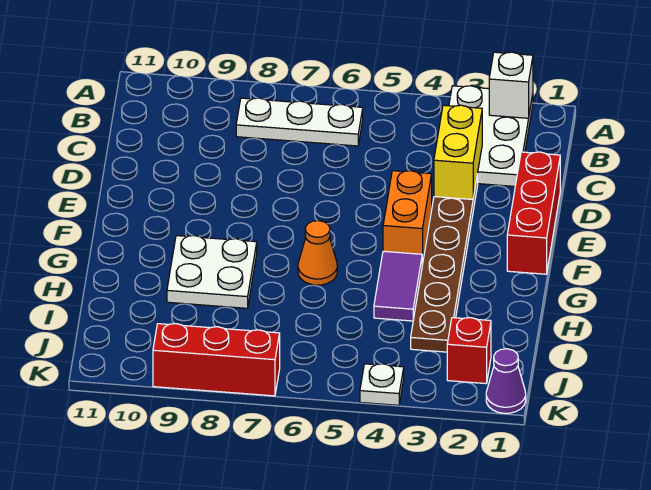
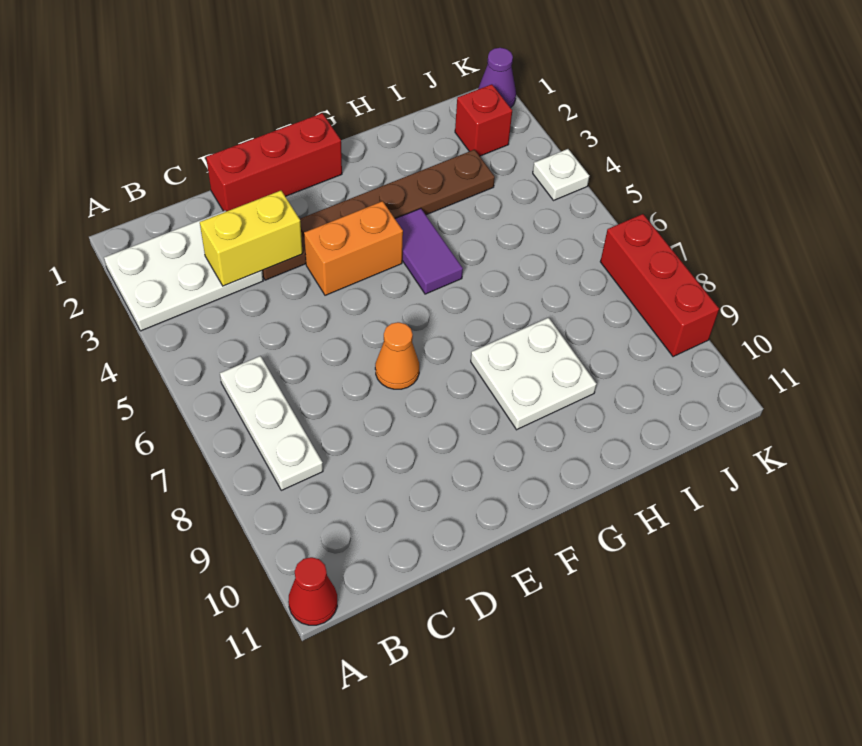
white brick A2 level 2 -> none
none -> red cone A11 level 1
purple tile G4:H4 level 1 -> purple tile G4:G5 level 1
orange cone G6 level 1 -> orange cone E7 level 1

